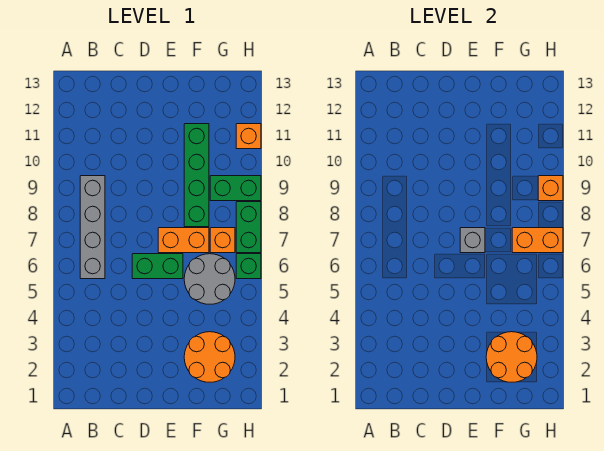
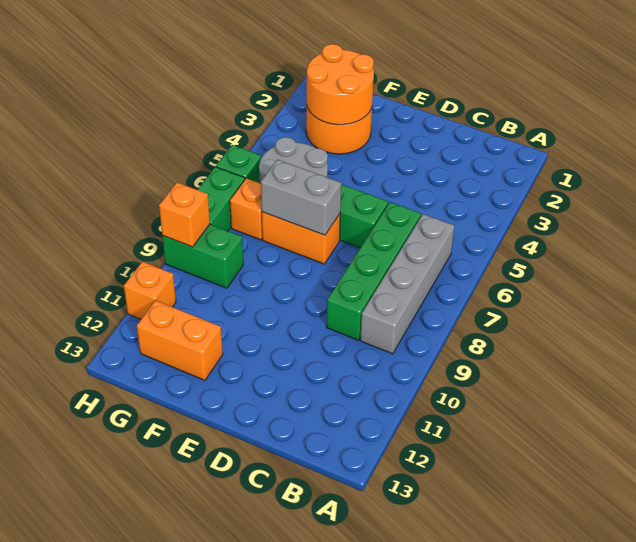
grey brick E7 level 2 -> grey brick E7:F7 level 2
green brick F8:F11 level 1 -> green brick C6:C9 level 1
orange brick G7:H7 level 2 -> orange brick F12:G12 level 1

